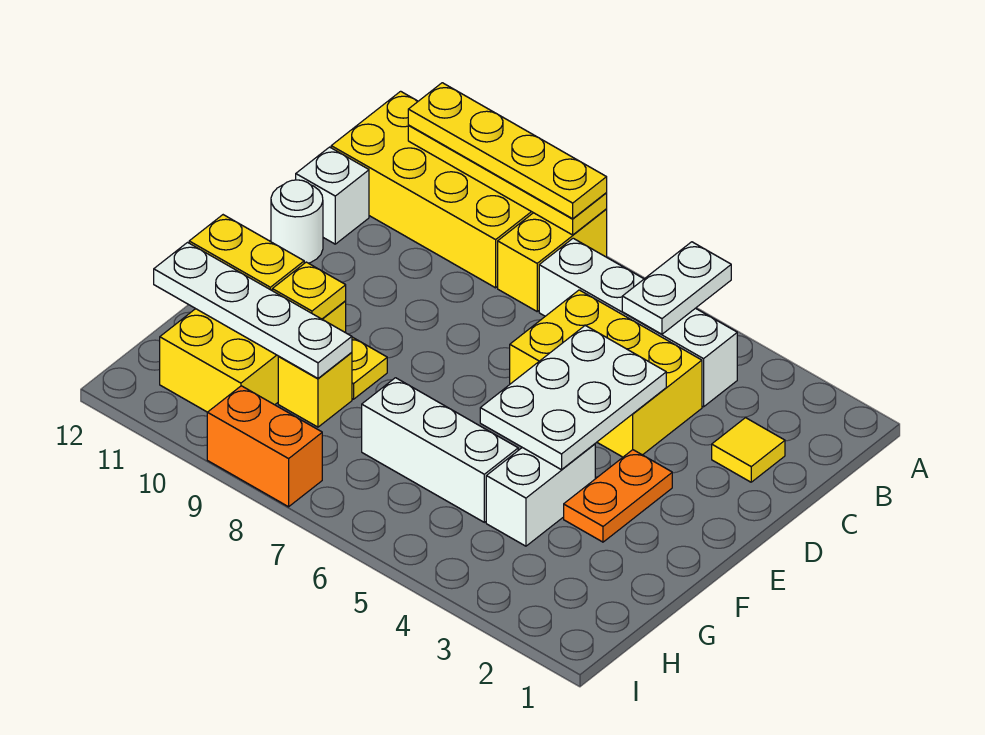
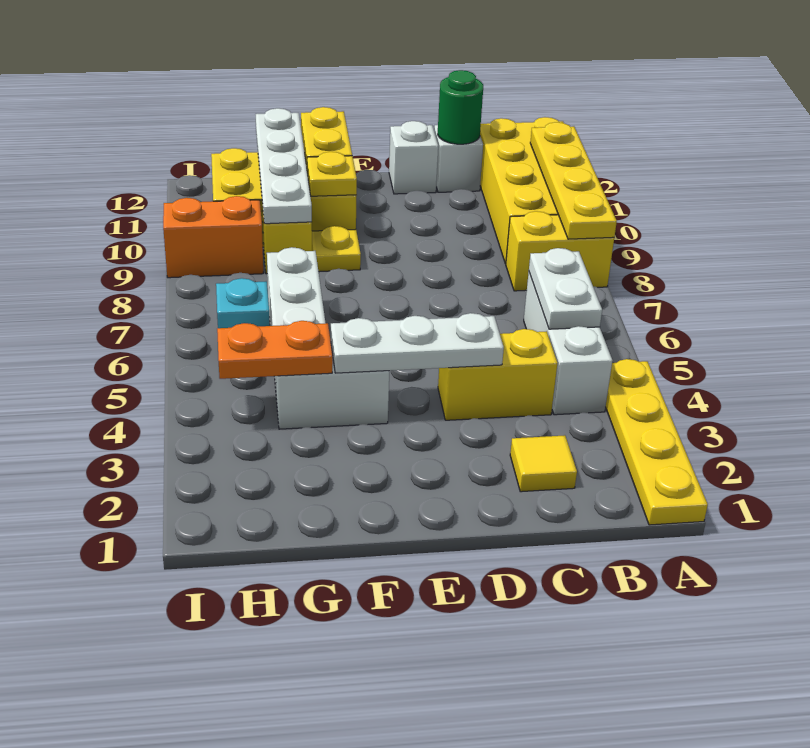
white plate A5:B5 level 2 -> white plate B5:B6 level 2
yellow plate A8:A11 level 3 -> yellow plate A1:A4 level 1
white brick B4:B7 level 1 -> white brick B4:B6 level 1
yellow brick C4:D6 level 1 -> yellow brick C4:D4 level 1
none -> green round brick C12 level 2
white plate D4:F5 level 2 -> white plate D4:F4 level 2
white round brick D12 level 1 -> white brick D12 level 1
orange plate E3:F3 level 1 -> orange plate G4:H4 level 2
none -> cyan brick H6 level 1
orange brick I8:I9 level 1 -> orange brick H9:I9 level 1

